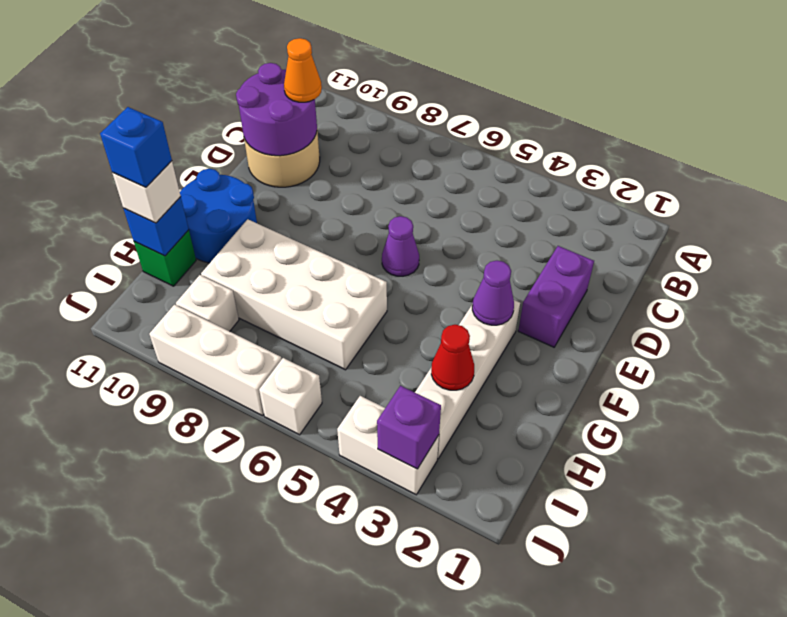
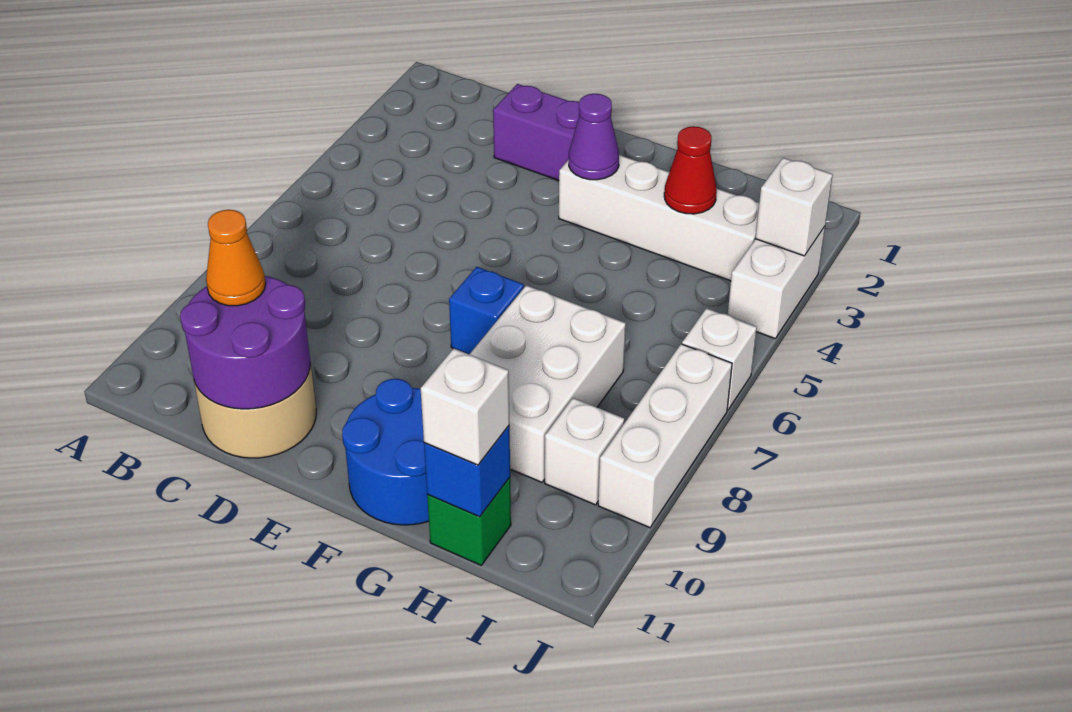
purple cone E6 level 1 -> none
white brick G6:H9 level 1 -> white brick G7:H9 level 1
blue brick H11 level 4 -> blue brick F7 level 1
purple brick J3 level 2 -> white brick J3 level 2

